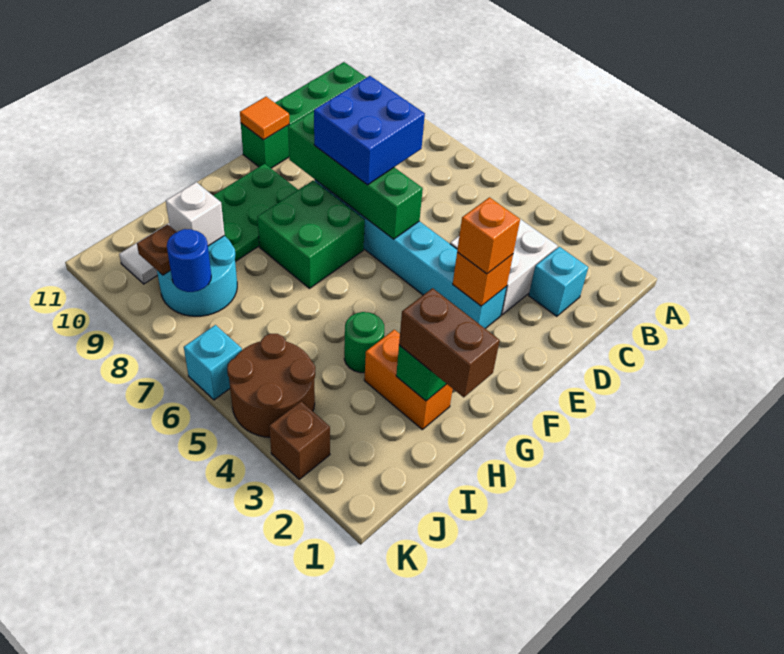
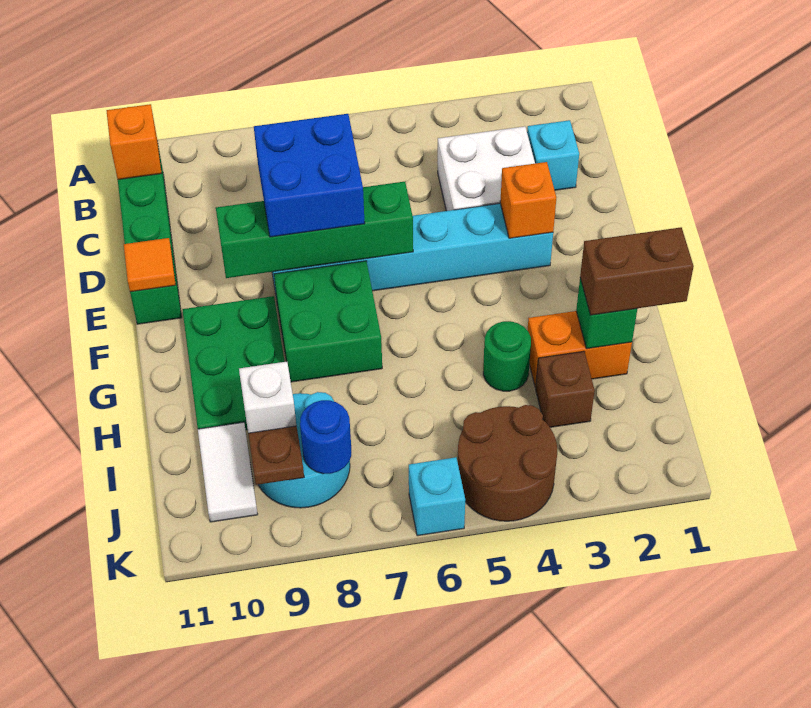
orange brick E3 level 3 -> orange brick B11 level 2
brown brick K3 level 1 -> brown brick I3 level 1

